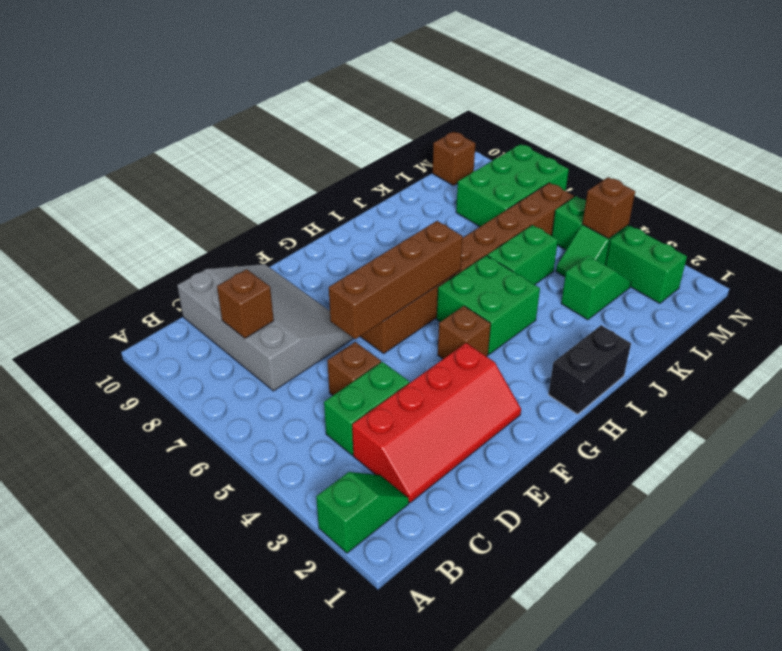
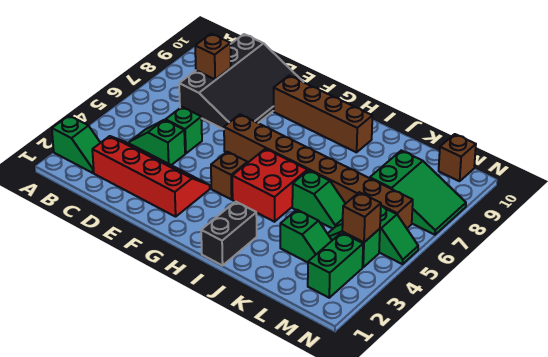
red slope C2:F3 level 1 top 3 -> red slope C2:F3 level 1 top 2
green brick C4:D4 level 1 -> green slope C4:D4 level 1 top D
grey slope C7:E10 level 1 top C -> black slope C7:E10 level 1 top C
brown brick D5 level 1 -> green brick D5 level 1
brown brick E6:H6 level 2 -> brown brick F9:I9 level 1
black brick H1:I1 level 1 -> black brick I1:I2 level 1
green brick H4:I5 level 1 -> red brick H4:I5 level 1
green brick J5:K5 level 1 -> green slope J5:K5 level 1 top J
green brick L7:N8 level 1 -> green slope L7:N8 level 1 top L

